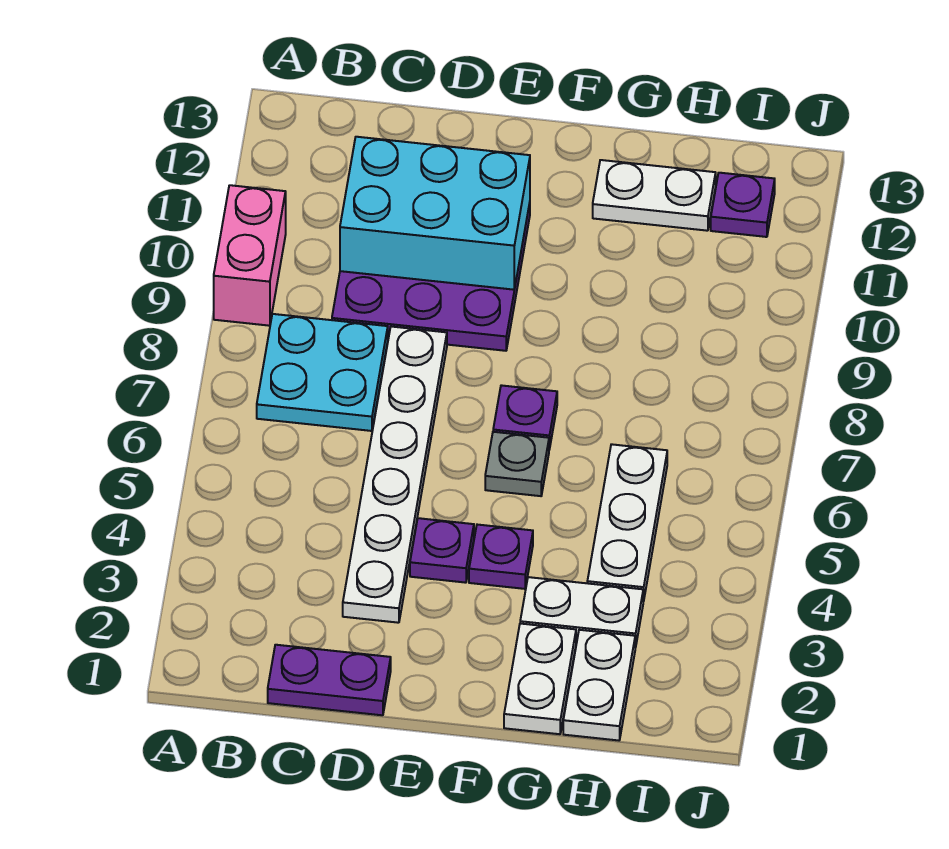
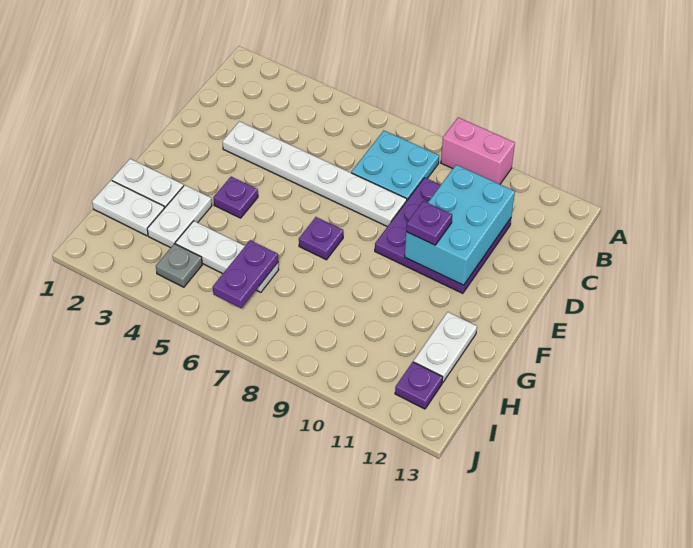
purple plate C1:D1 level 1 -> purple plate H6:I6 level 2
purple plate E4 level 1 -> purple plate E10 level 3
grey plate F6 level 1 -> grey plate I4 level 1

